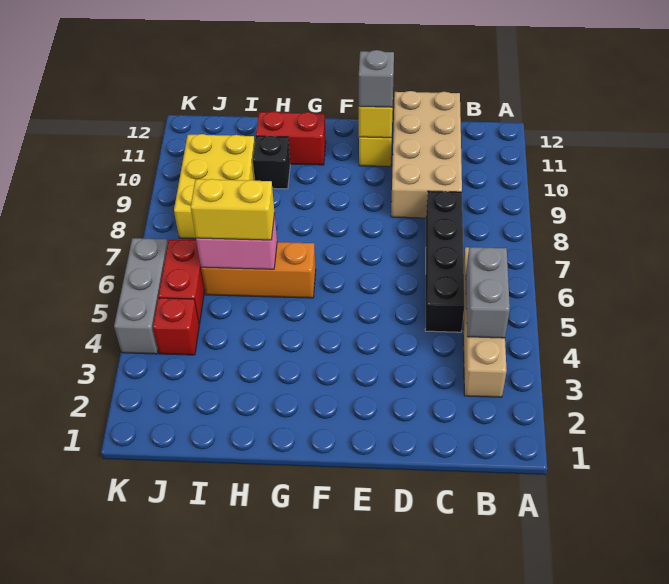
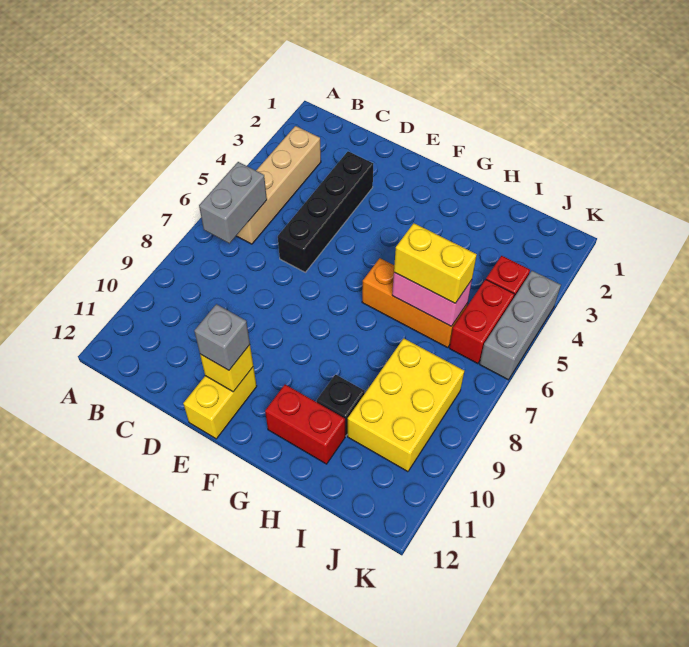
grey brick B4:B5 level 2 -> grey brick B6:B7 level 2
black brick C5:C8 level 1 -> black brick D3:D6 level 1
tan brick C9:D12 level 1 -> none

